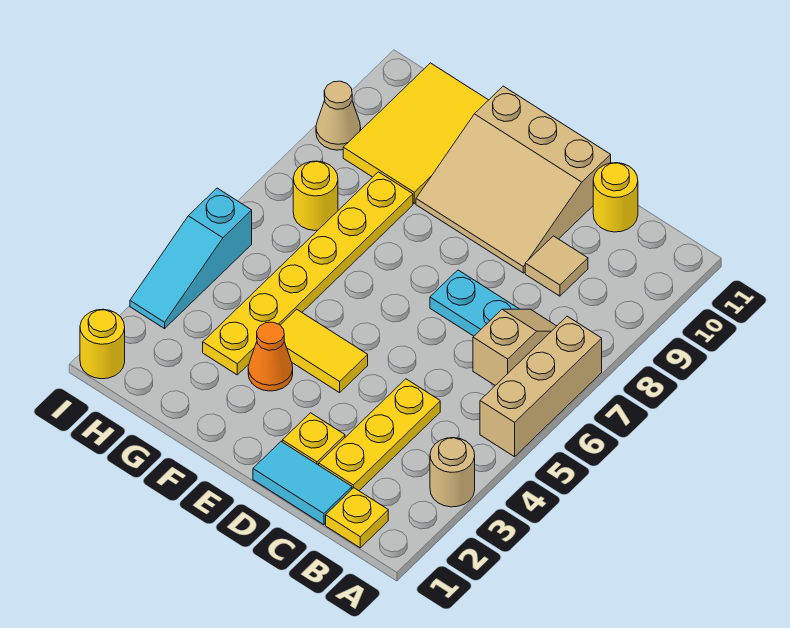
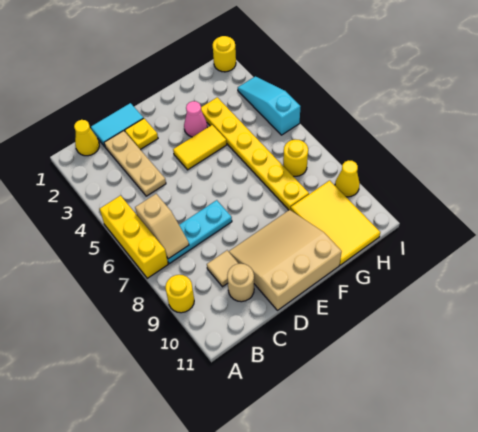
tan round brick A3 level 1 -> tan round brick C10 level 1
tan brick A5:A7 level 1 -> yellow brick A5:A7 level 1
yellow plate B1 level 1 -> yellow cone B1 level 1
yellow plate C2:C4 level 1 -> tan plate C2:C4 level 1
yellow round brick C11 level 1 -> yellow round brick A9 level 1
orange cone F3 level 1 -> pink cone F3 level 1
tan cone I9 level 1 -> yellow cone I9 level 1

